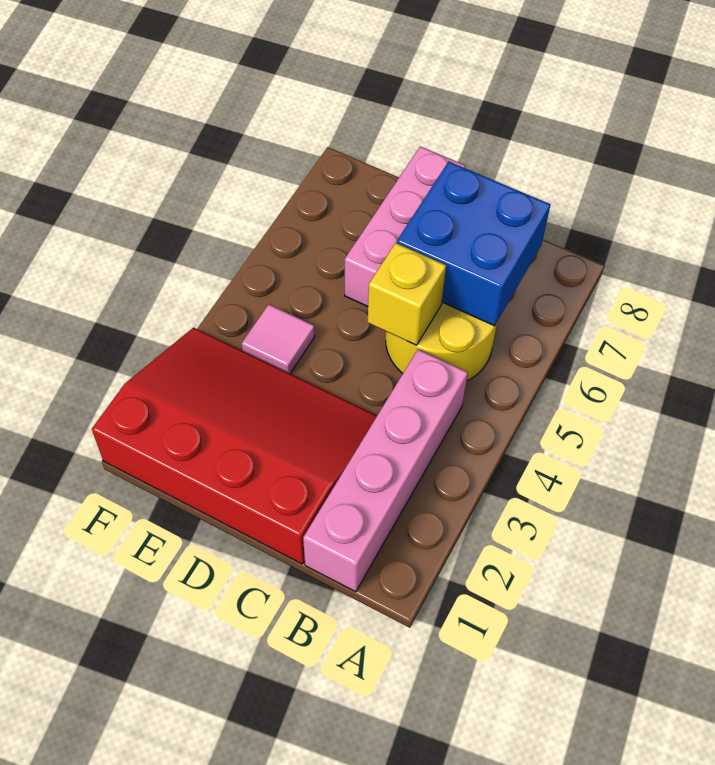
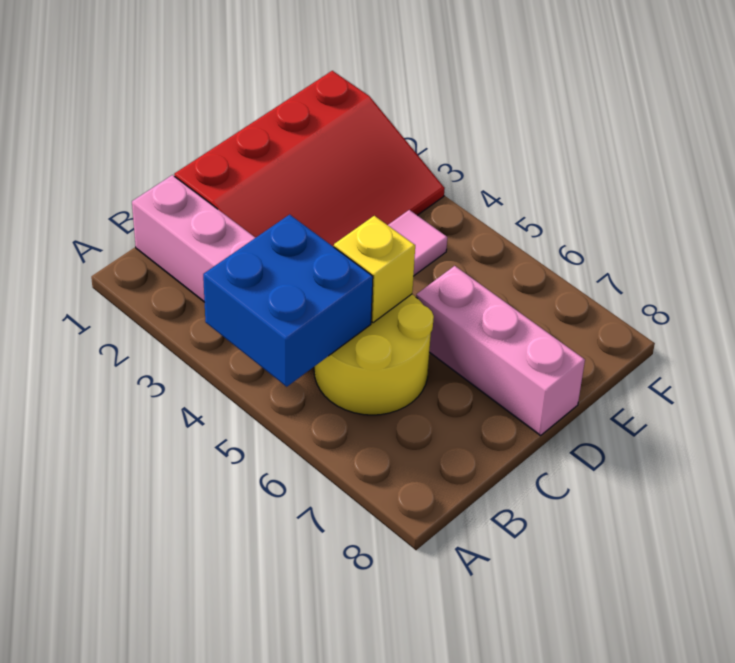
blue brick B6:C7 level 2 -> blue brick A4:B5 level 2

